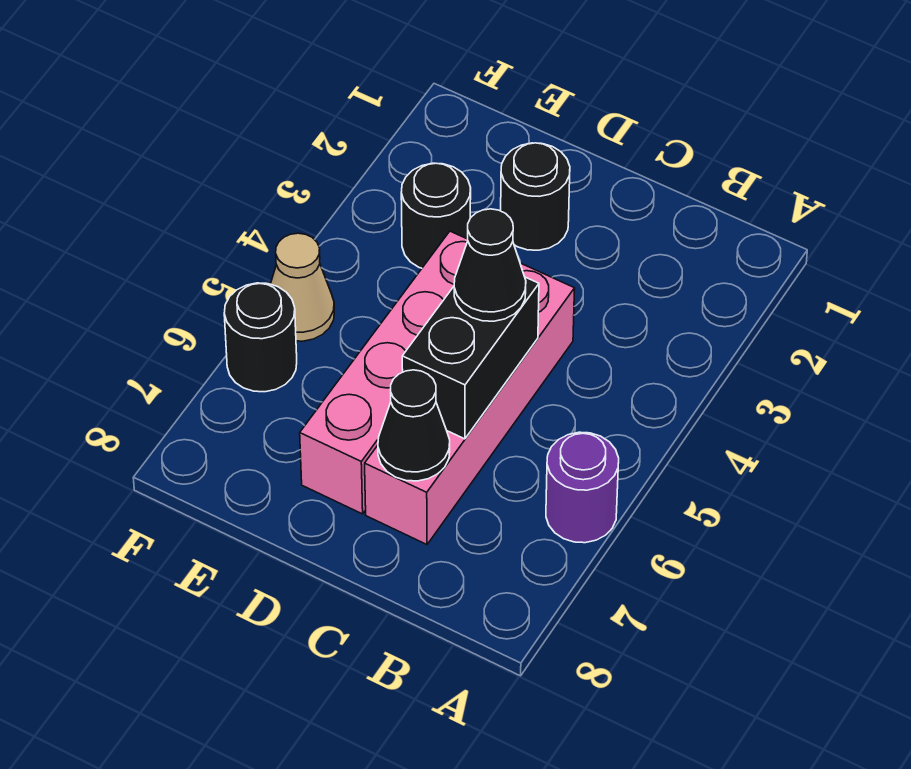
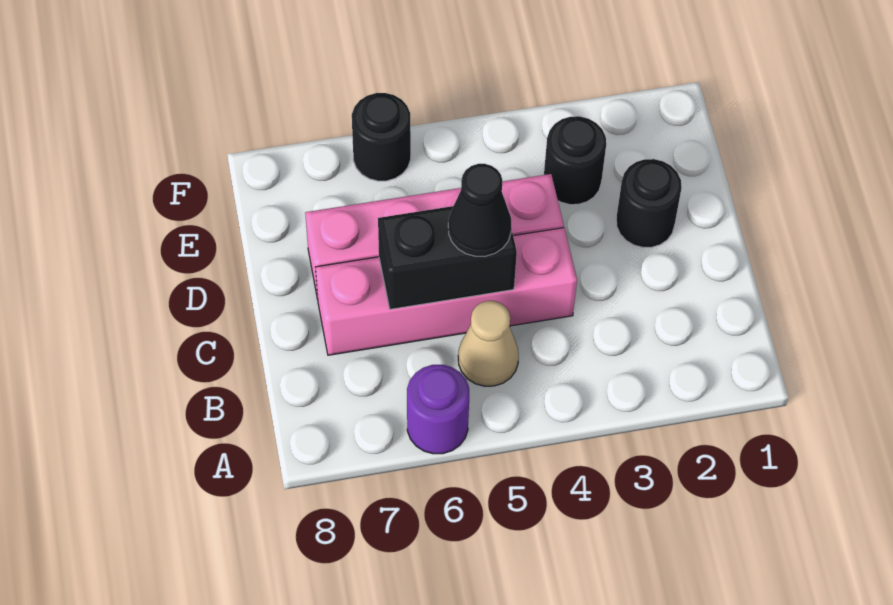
black cone C7 level 2 -> none
tan cone F5 level 1 -> tan cone B5 level 1

